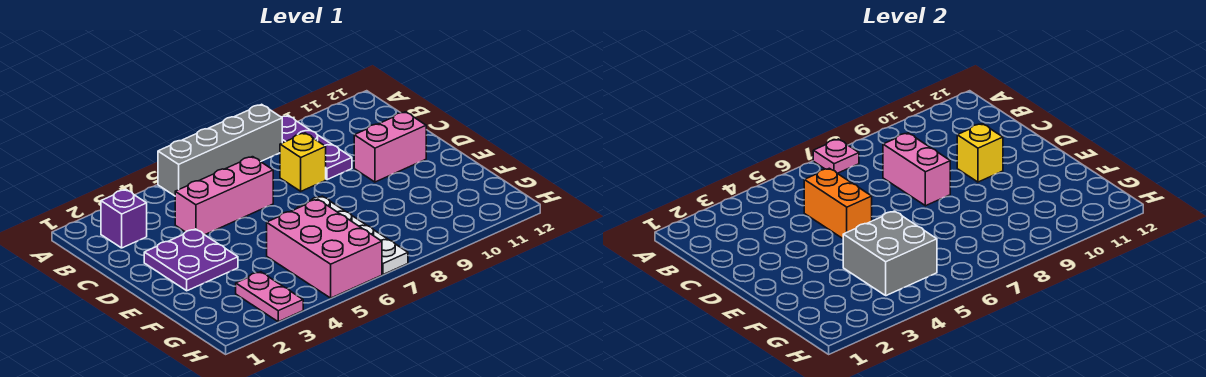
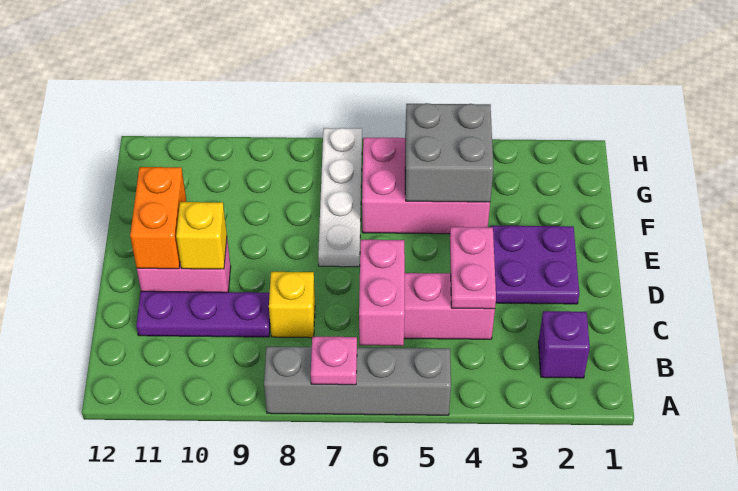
purple plate A9:C9 level 1 -> purple plate C9:C11 level 1
orange brick C5:D5 level 2 -> orange brick D11:E11 level 2
pink brick C8:D8 level 2 -> pink brick B6:C6 level 2
pink brick F5:H6 level 1 -> pink brick F4:G6 level 1
pink plate G3:H3 level 1 -> pink plate C4:D4 level 2

